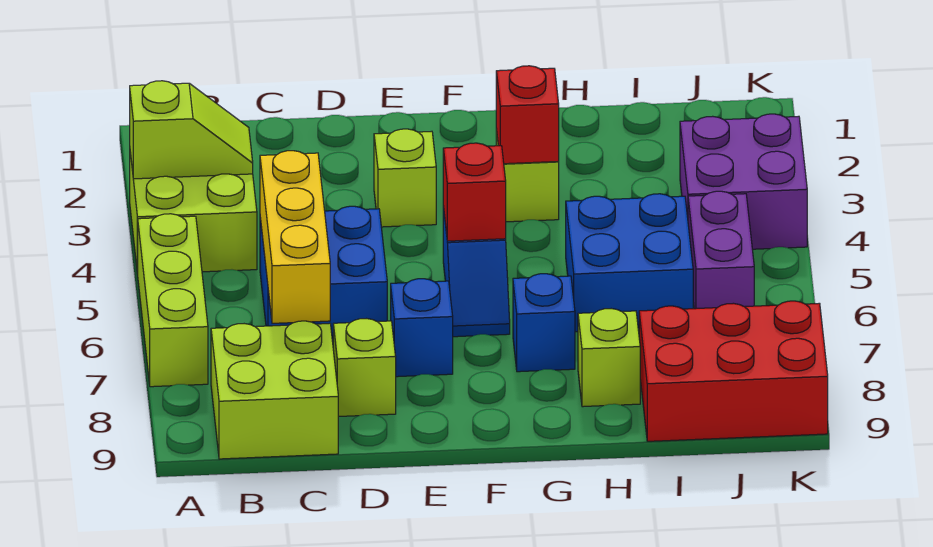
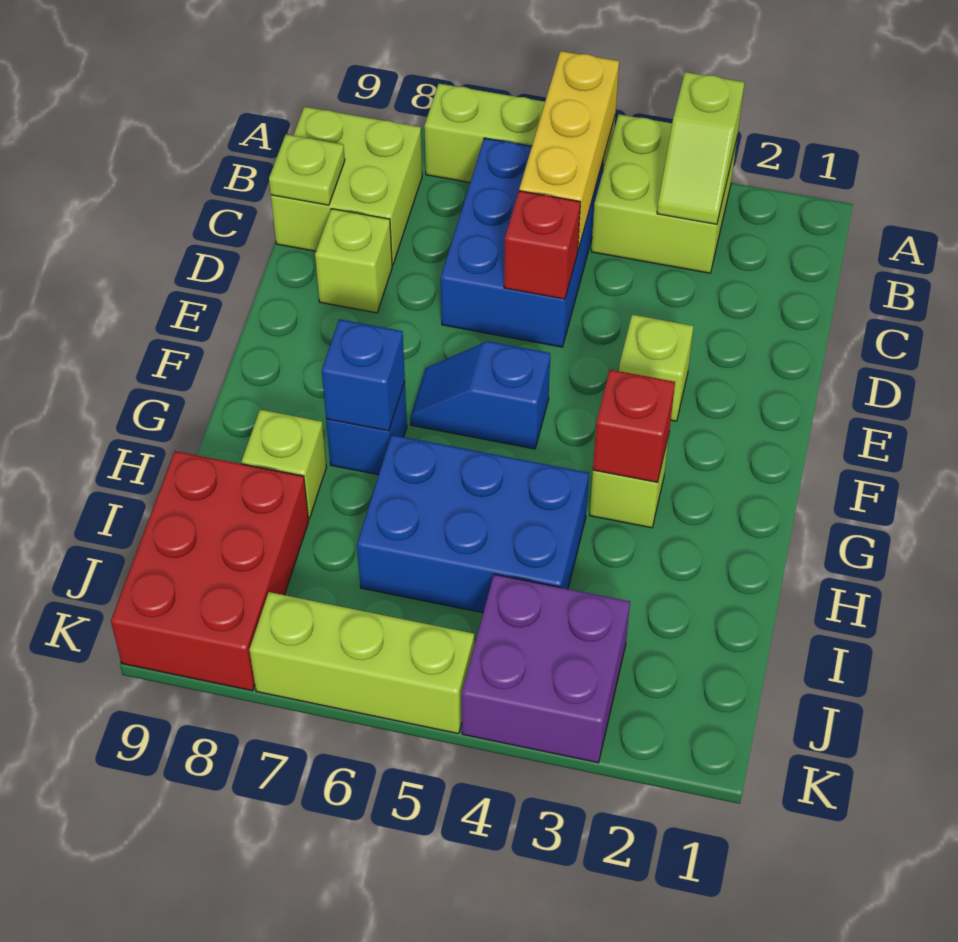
blue brick C5:D6 level 1 -> blue brick B5:D6 level 1
yellow brick C5:C7 level 2 -> yellow brick A5:C5 level 2
none -> lime plate C9 level 2
blue brick E7 level 1 -> blue brick G7 level 2
red brick F5 level 2 -> red brick D5 level 2
blue brick H5:I6 level 1 -> blue brick H4:I6 level 1
purple brick J5:J6 level 1 -> none
none -> lime brick K5:K7 level 1

